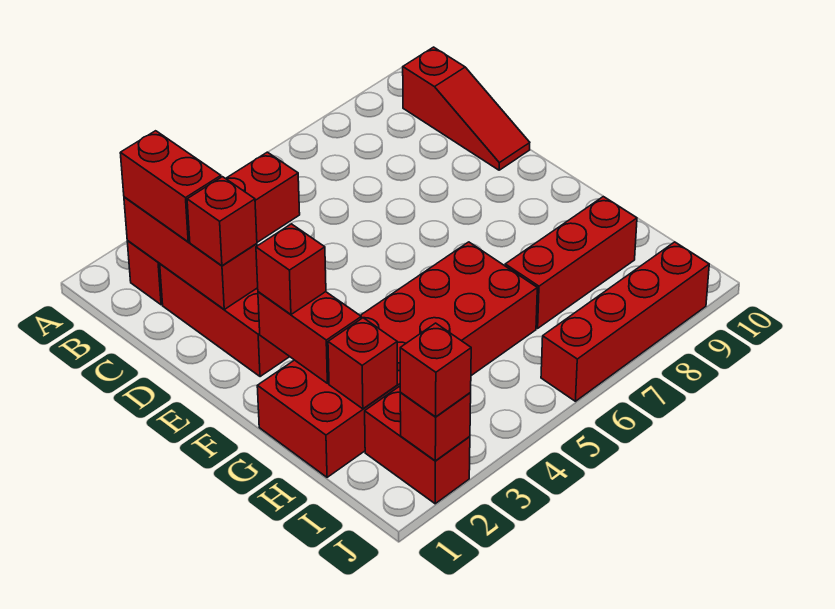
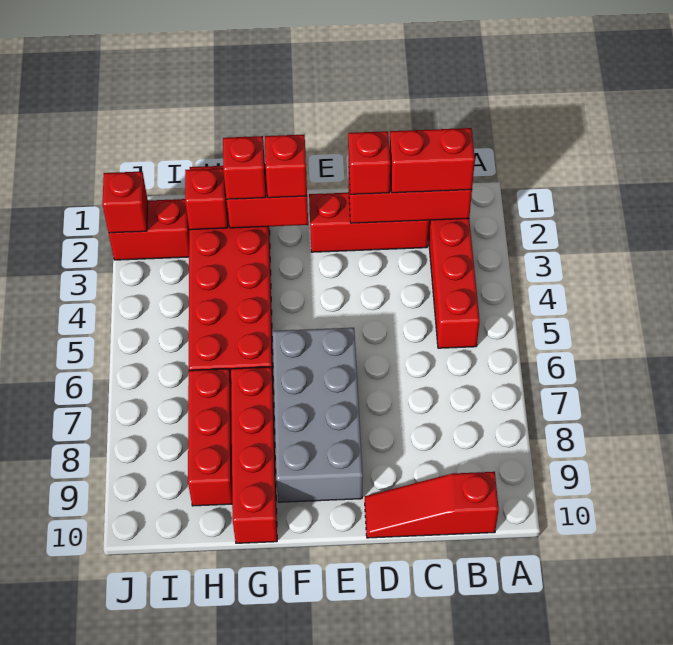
none -> grey brick E6:F9 level 1
red brick J2 level 3 -> red brick G2 level 3
red brick J6:J9 level 1 -> red brick G7:G10 level 1

